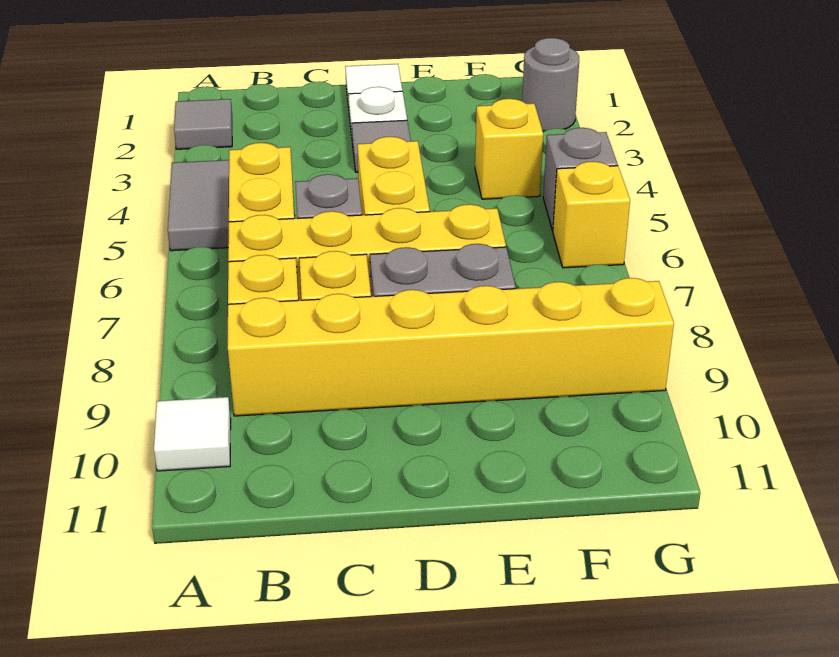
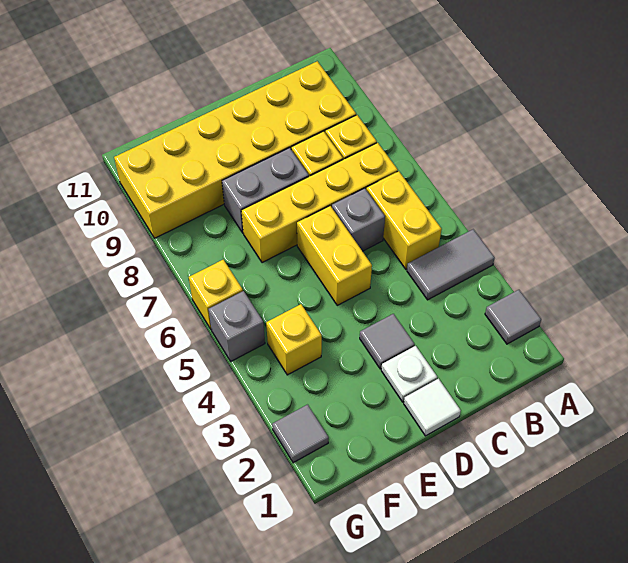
grey tile A4:A5 level 1 -> grey tile A4:B4 level 1
white tile A10 level 1 -> none
yellow brick B9:G9 level 1 -> yellow brick B9:G10 level 1
grey round brick G2 level 1 -> grey tile G2 level 1

